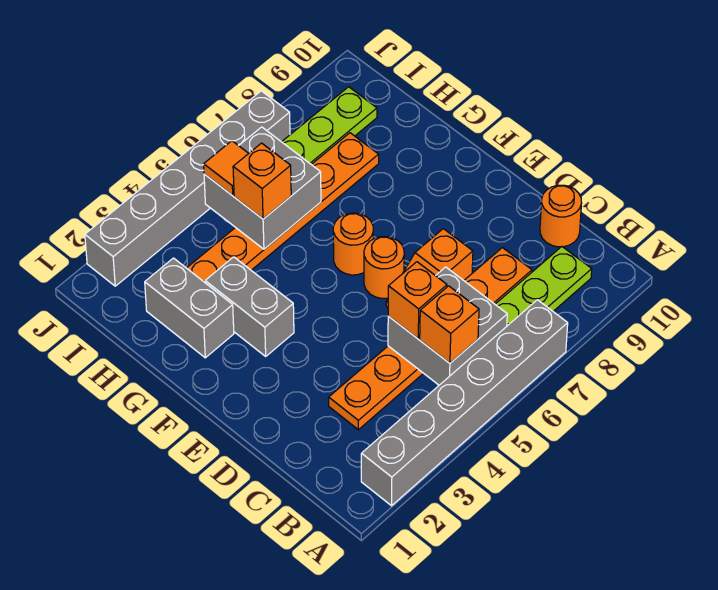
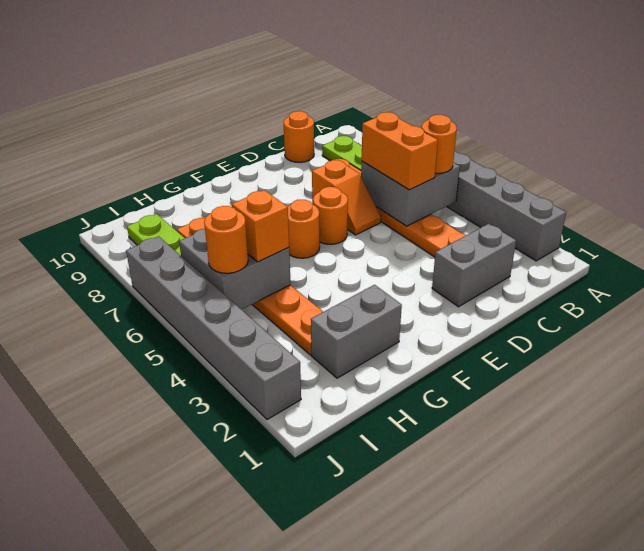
orange brick B5 level 3 -> orange round brick B5 level 3
orange brick C5 level 3 -> orange brick C5:C6 level 3
grey brick F3:G3 level 1 -> grey brick C2:D2 level 1
orange tile I5 level 3 -> orange round brick I5 level 3

